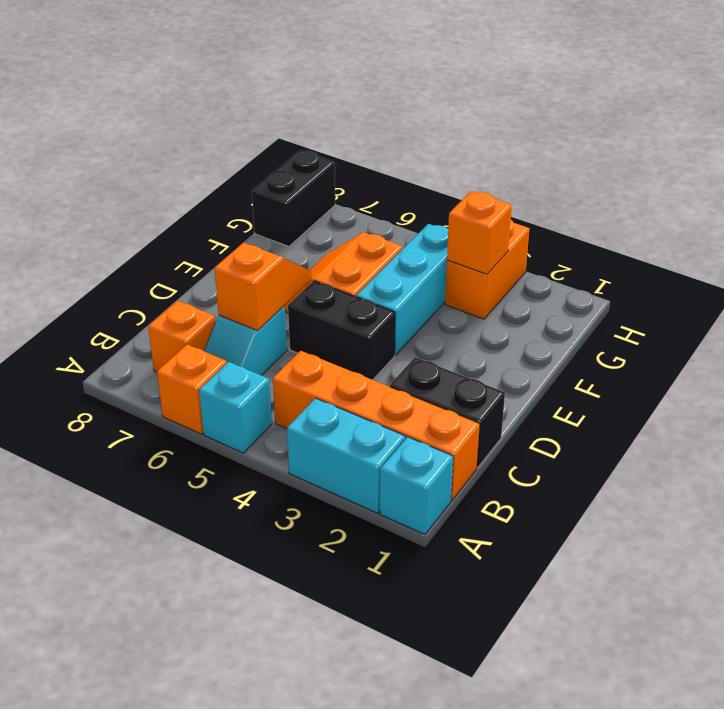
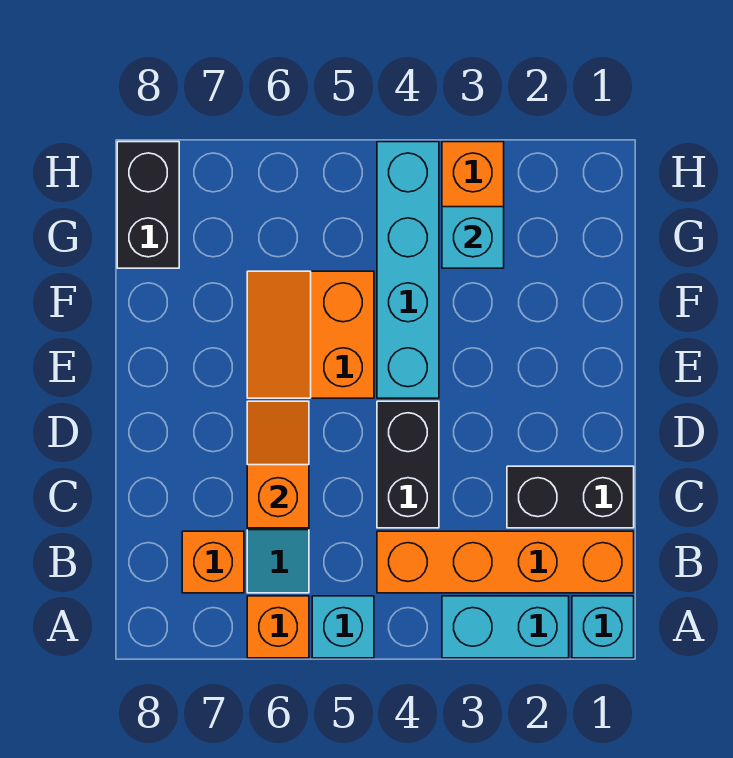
black brick D4:D5 level 1 -> black brick C4:D4 level 1
cyan brick E4:G4 level 1 -> cyan brick E4:H4 level 1
orange brick G3 level 2 -> cyan brick G3 level 2

